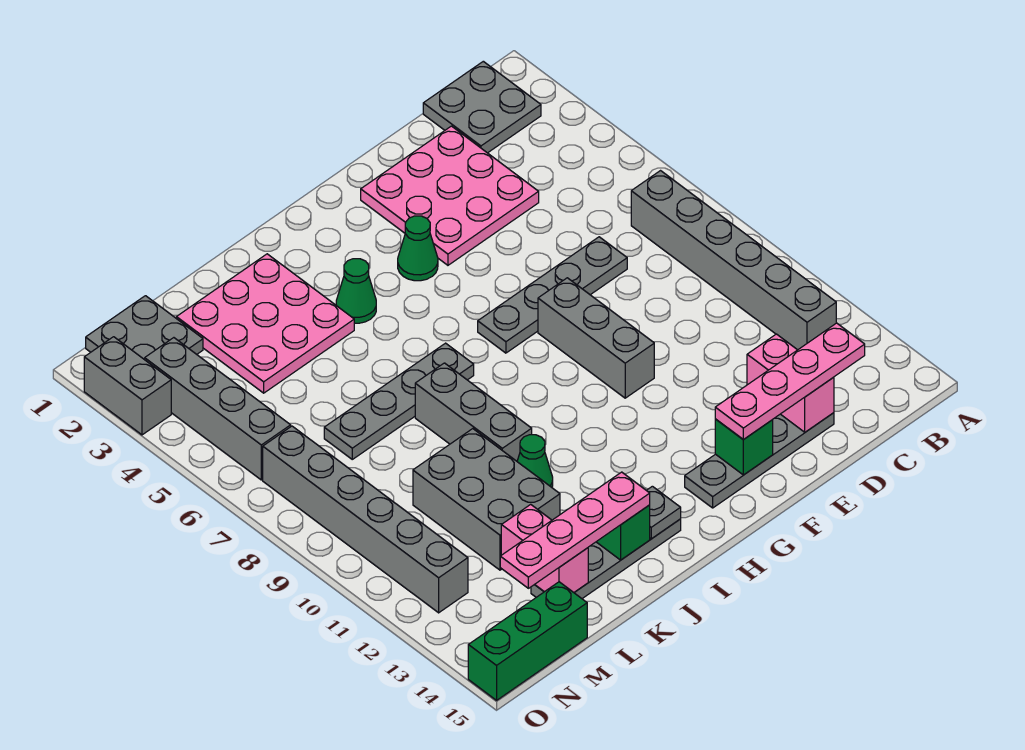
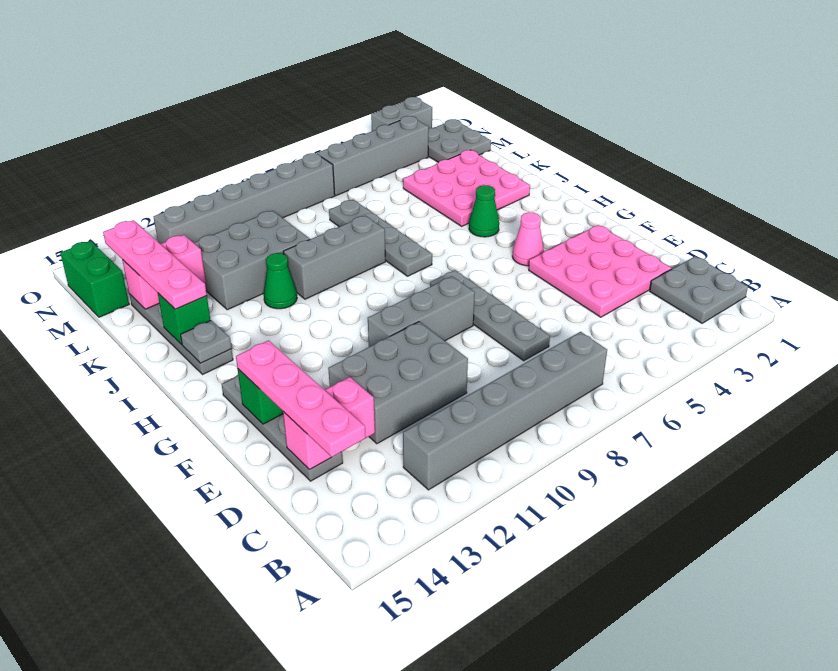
none -> grey brick D10:E12 level 1
green cone G4 level 1 -> pink cone G4 level 1
green brick M15:O15 level 1 -> green brick M15:N15 level 1

